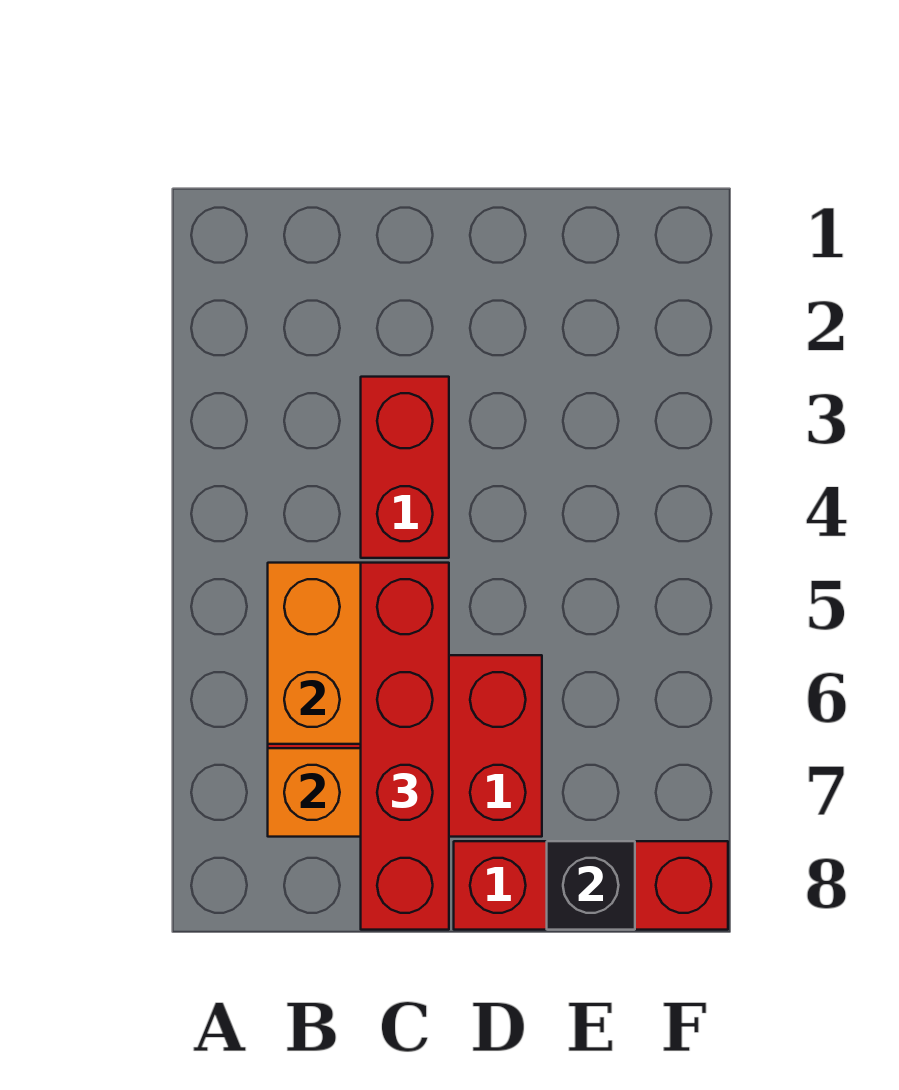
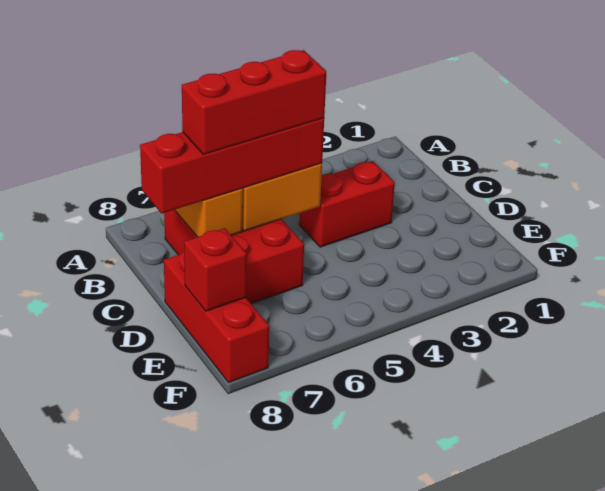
none -> red brick C5:C7 level 4
black brick E8 level 2 -> red brick E8 level 2

